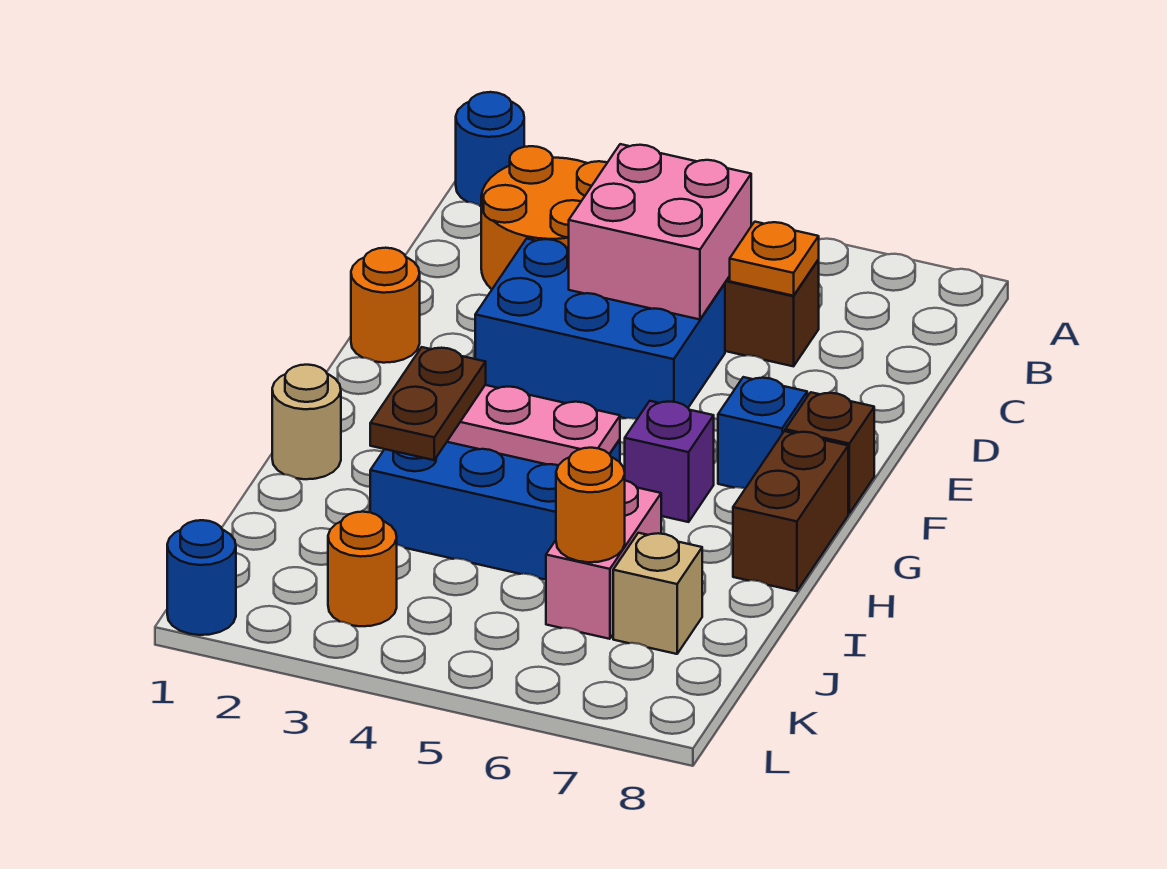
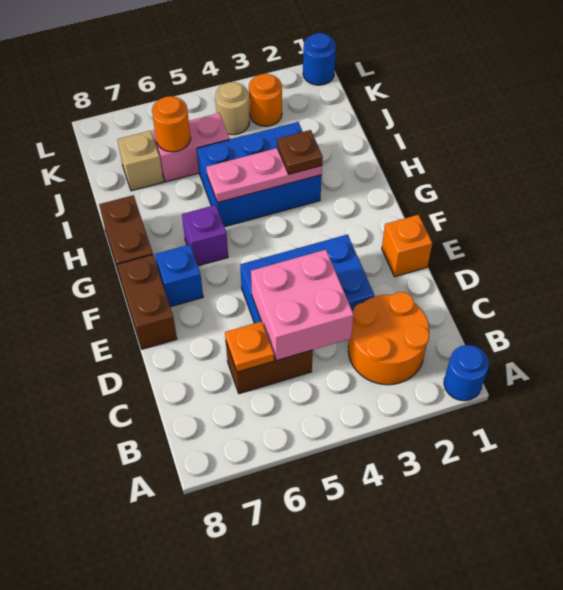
orange round brick E1 level 1 -> orange brick E1 level 1
brown brick F8 level 1 -> brown brick E8:F8 level 1
tan round brick H1 level 1 -> tan round brick K4 level 1
brown plate H3:I3 level 3 -> brown plate H3 level 3
pink brick I6:J6 level 1 -> pink brick J5:J6 level 1

